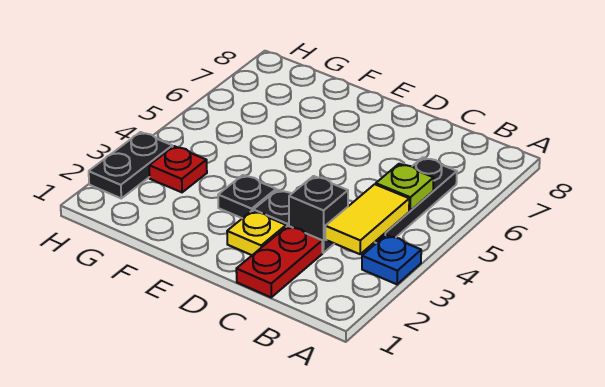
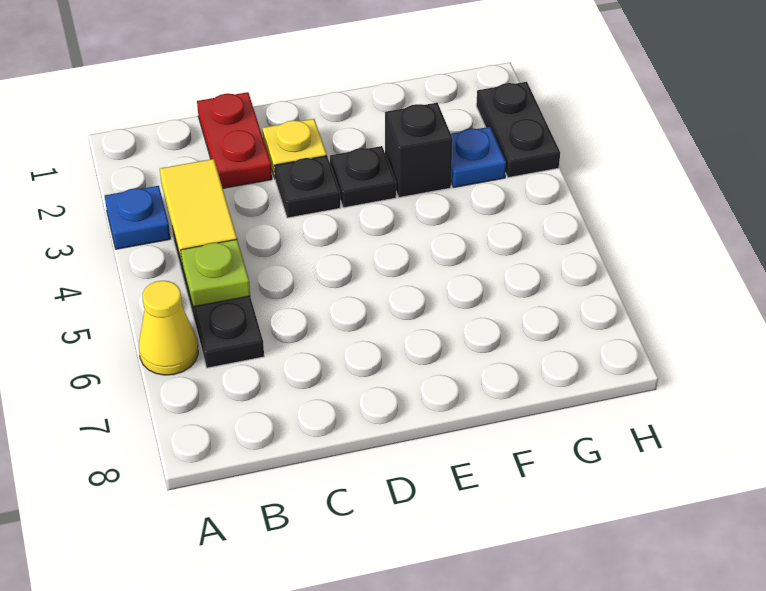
none -> yellow cone A6 level 1
black brick C3 level 1 -> black brick F3 level 1
red plate G3 level 1 -> blue plate G3 level 1

